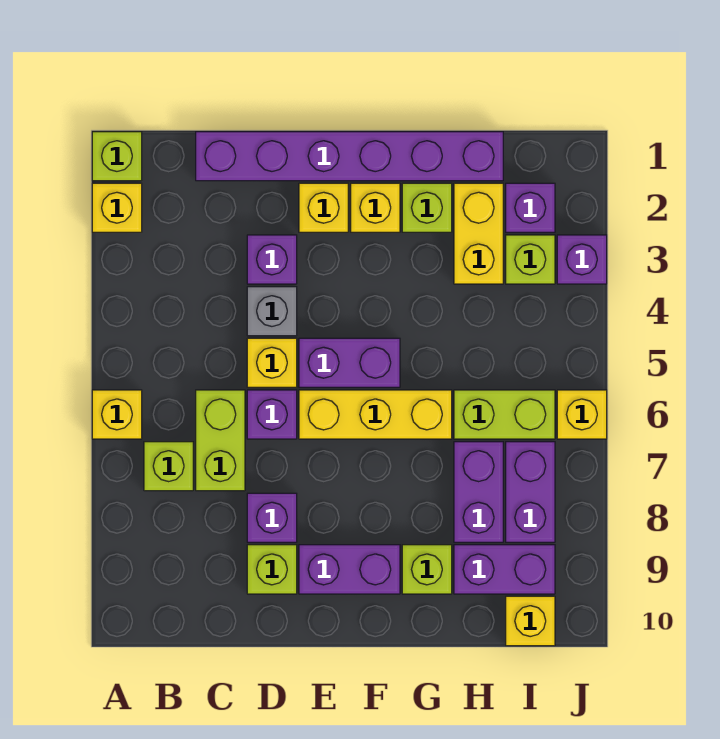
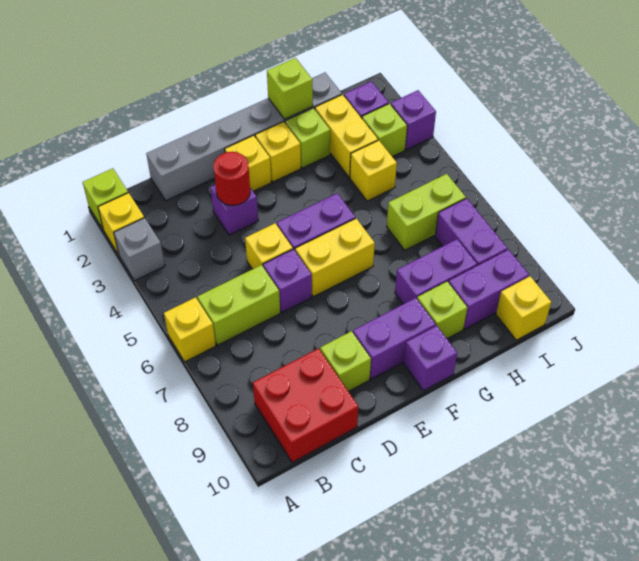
lime brick B7 level 1 -> lime brick G1 level 2
none -> red brick B9:C10 level 1
purple brick C1:H1 level 1 -> grey brick C1:H1 level 1
lime brick C6:C7 level 1 -> lime brick B6:C6 level 1
none -> red round brick D3 level 2
grey brick D4 level 1 -> grey brick A3 level 1
purple brick D8 level 1 -> purple brick F10 level 1
yellow brick E6:G6 level 1 -> yellow brick E6:F6 level 1
purple brick H7:H8 level 1 -> purple brick G8:H8 level 1
yellow brick J6 level 1 -> yellow brick H4 level 1

